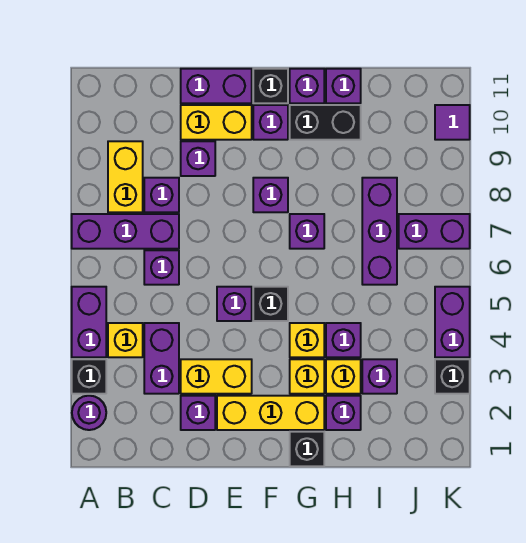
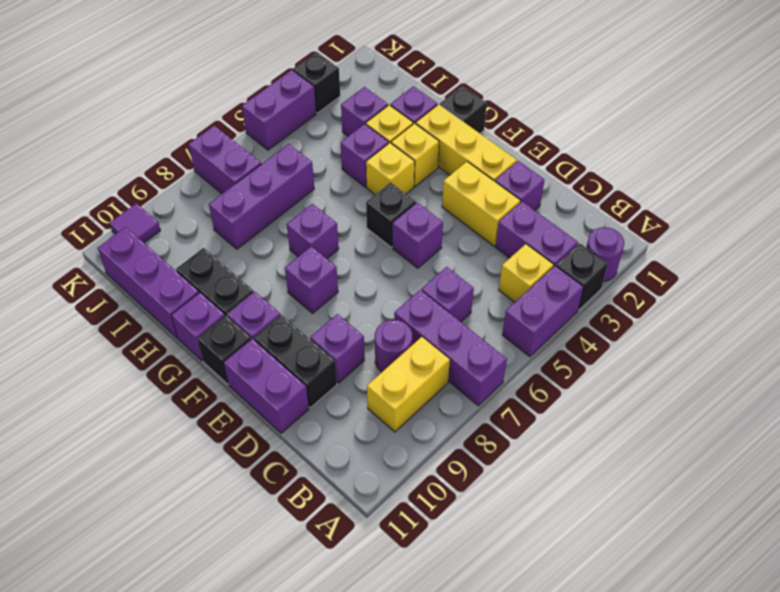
purple brick C3:C4 level 1 -> purple brick B3:C3 level 1
purple brick C8 level 1 -> purple round brick C8 level 1
yellow brick D10:E10 level 1 -> black brick D10:E10 level 1
purple brick H11 level 1 -> purple brick H11:J11 level 1

